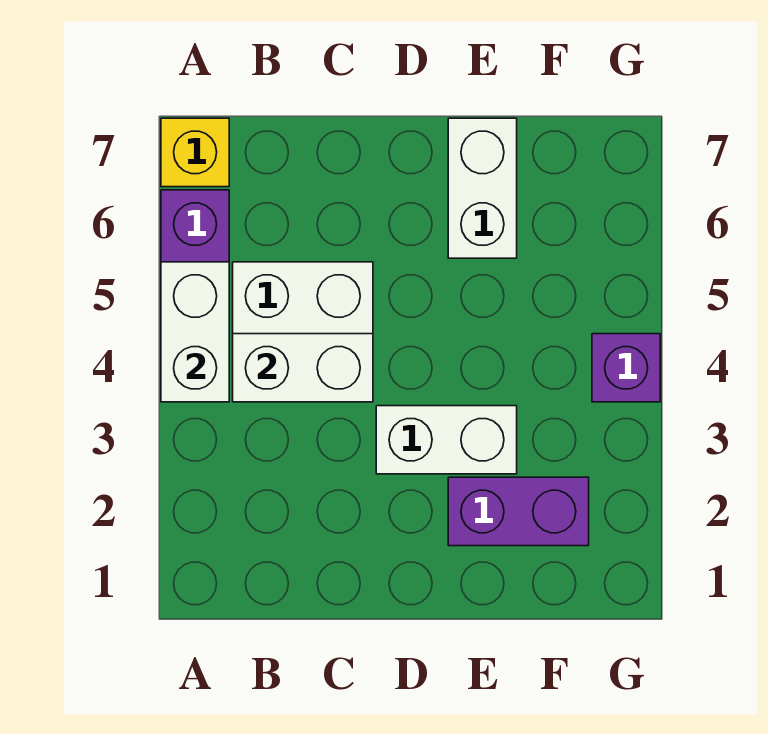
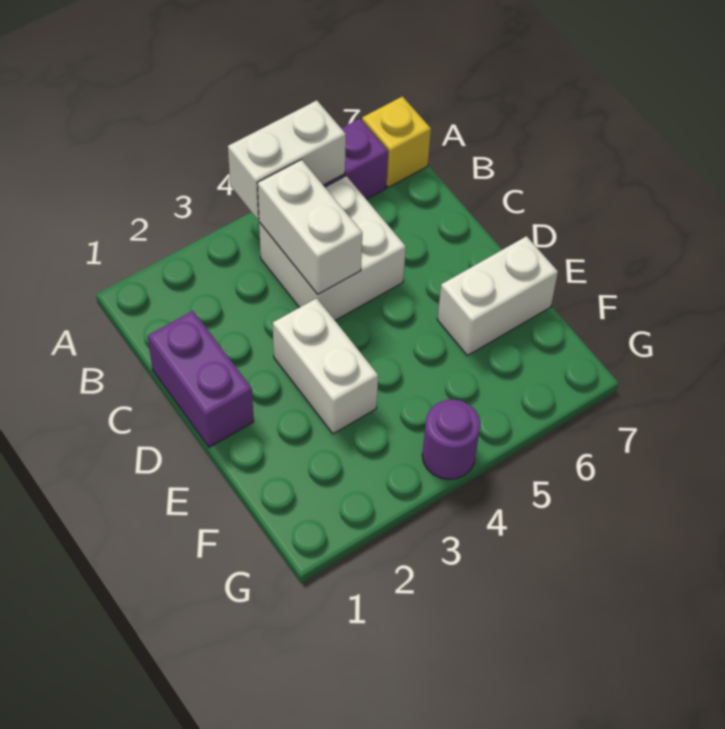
purple brick E2:F2 level 1 -> purple brick C1:D1 level 1
purple brick G4 level 1 -> purple round brick G4 level 1

